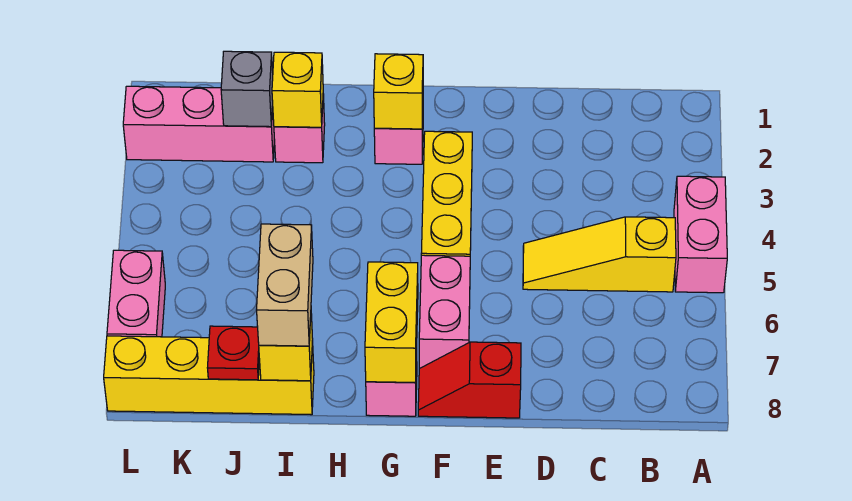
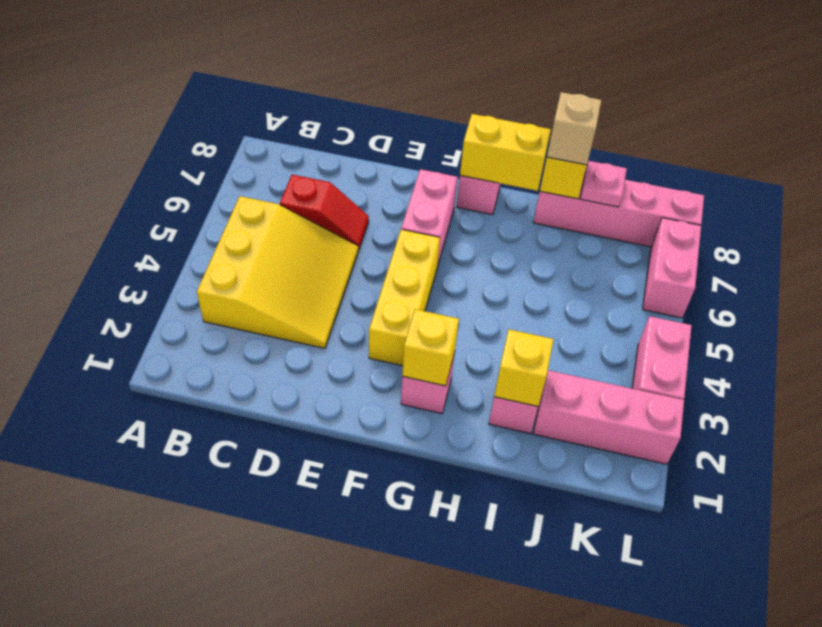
pink brick A4:A5 level 1 -> pink brick L3:L4 level 1
yellow slope B5:D5 level 1 top B -> yellow slope B3:D5 level 1 top B
red slope E8:F8 level 1 top E -> red slope C6:D6 level 1 top C
yellow brick G7:G8 level 2 -> yellow brick G8:H8 level 2
tan brick I7:I8 level 3 -> tan brick I8 level 3
yellow brick I8:L8 level 1 -> pink brick I8:L8 level 1
grey brick J2 level 2 -> none
red plate J8 level 2 -> pink plate J8 level 2

